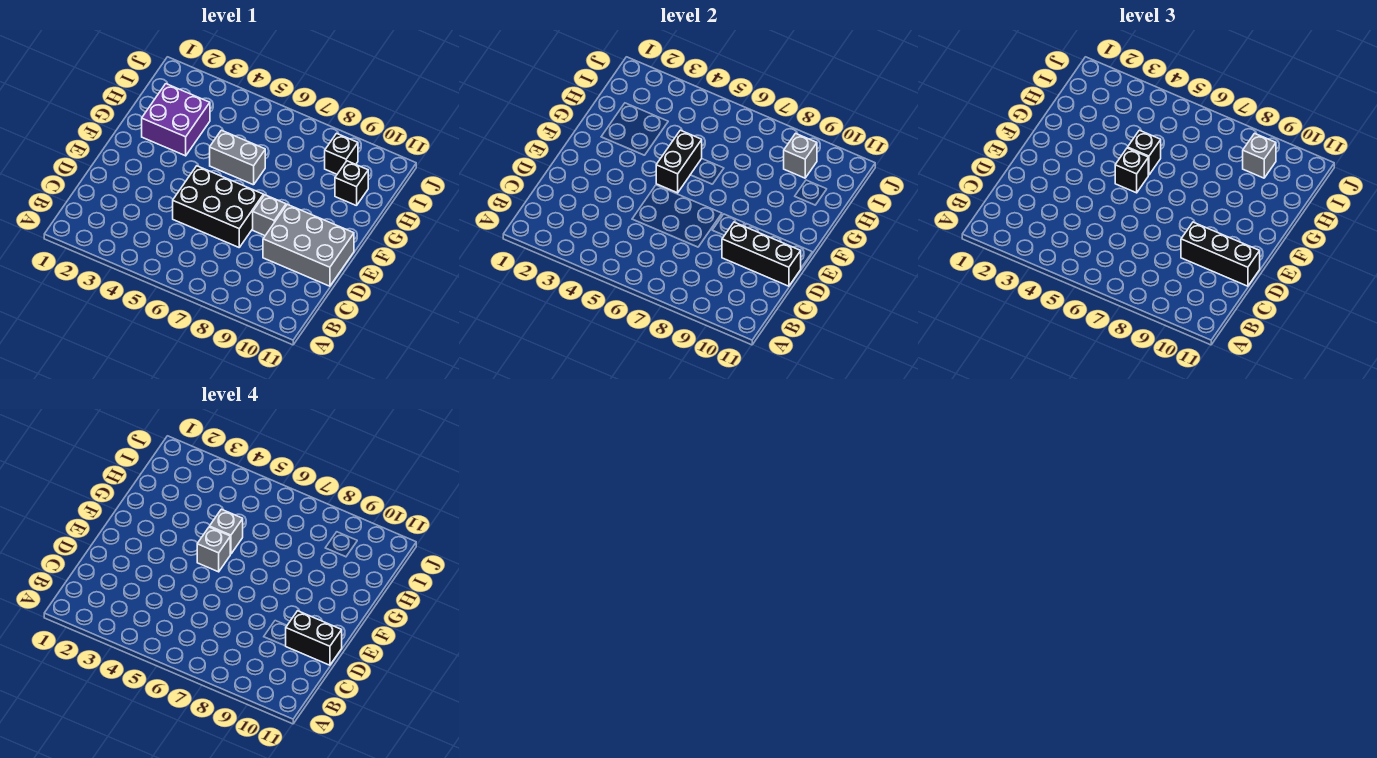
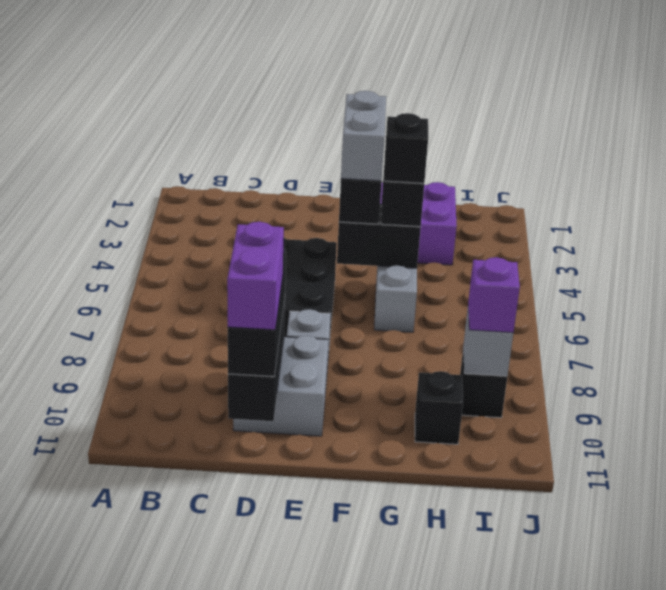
grey brick D9:E11 level 1 -> grey brick D9:E10 level 1
black brick D10:D11 level 4 -> purple brick D10:D11 level 4
grey brick F5 level 4 -> grey brick F4:F5 level 4
grey brick G5 level 4 -> black brick G5 level 4
grey brick I9 level 3 -> purple brick I9 level 3

